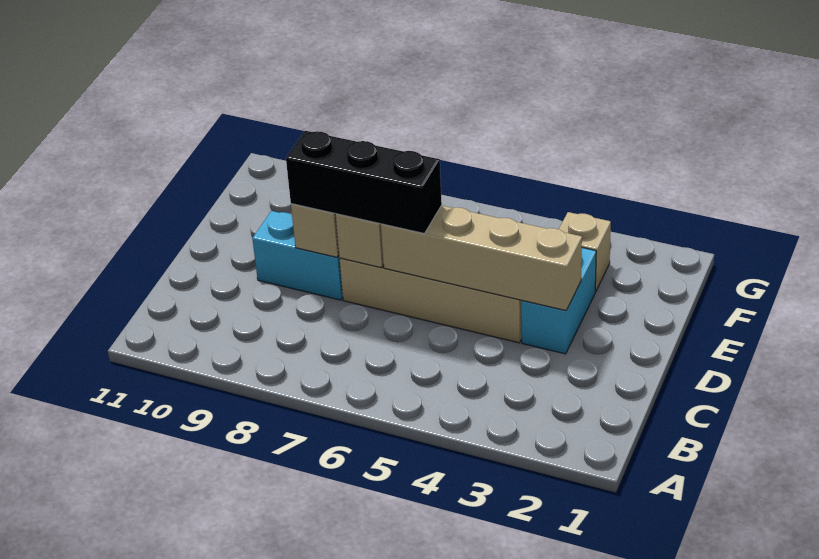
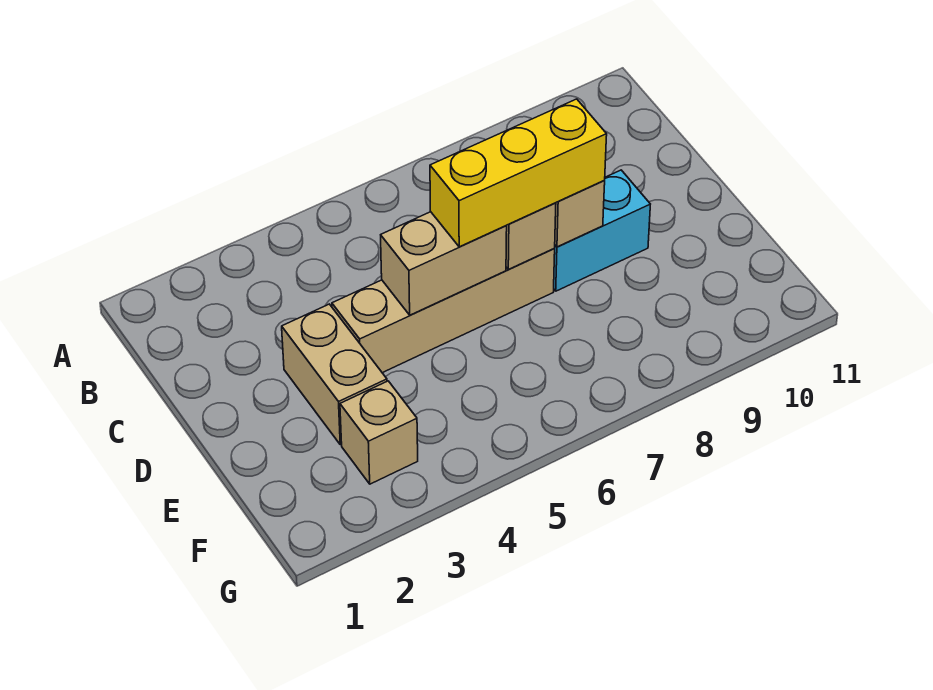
cyan brick D3:E3 level 1 -> tan brick D3:E3 level 1
tan brick D3:D6 level 2 -> tan brick D5:D6 level 2
black brick D6:D8 level 3 -> yellow brick D6:D8 level 3

